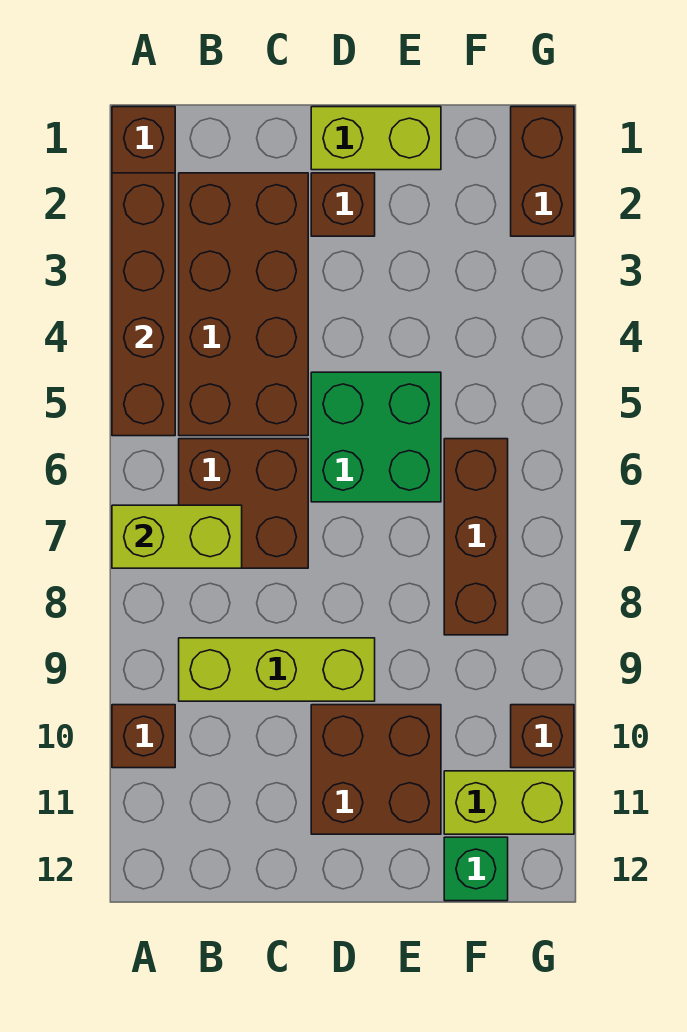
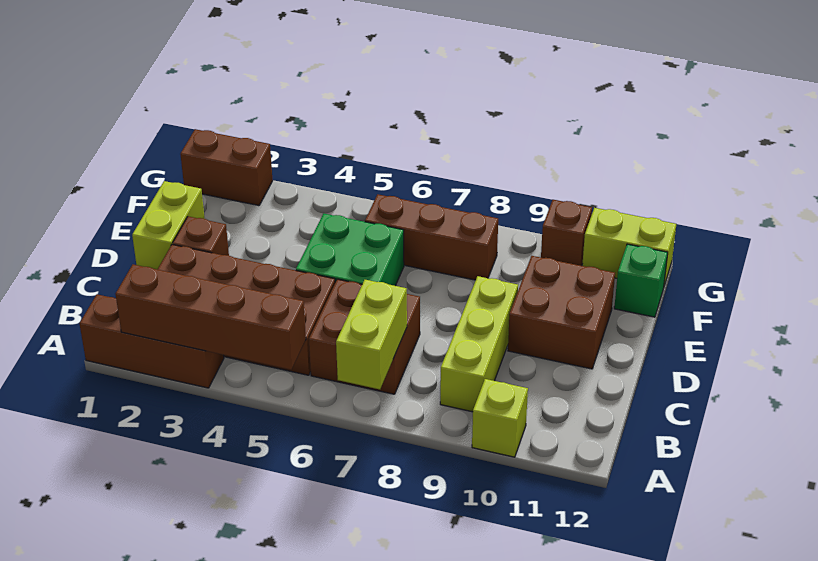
brown brick A10 level 1 -> lime brick A10 level 1
lime brick F11:G11 level 1 -> lime brick G11:G12 level 1

